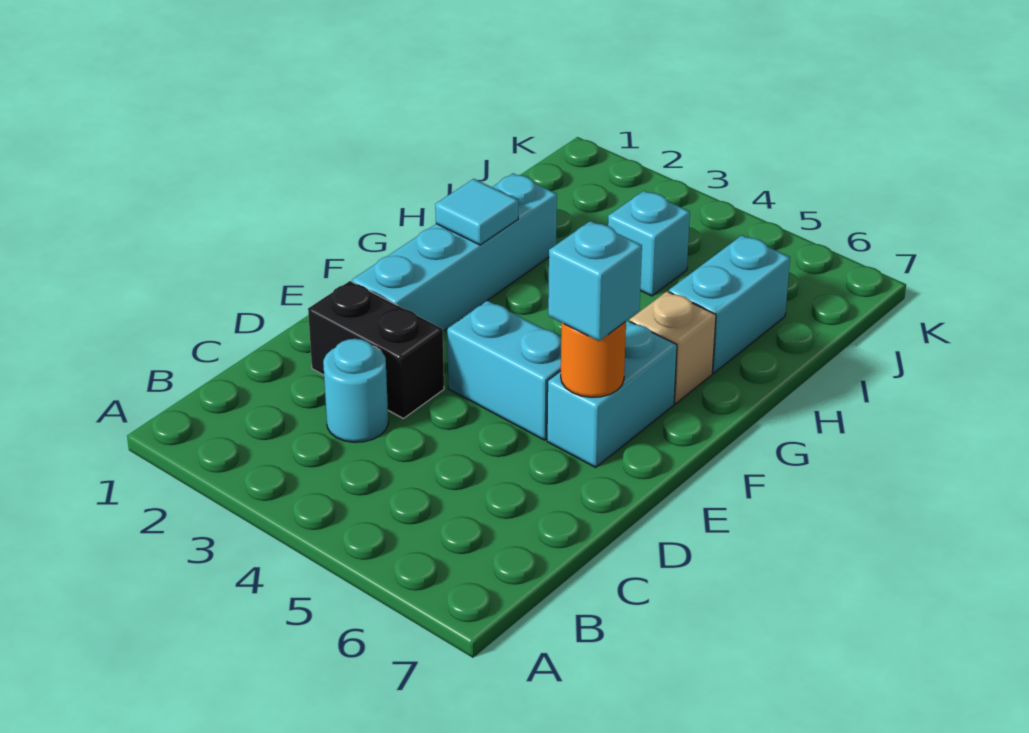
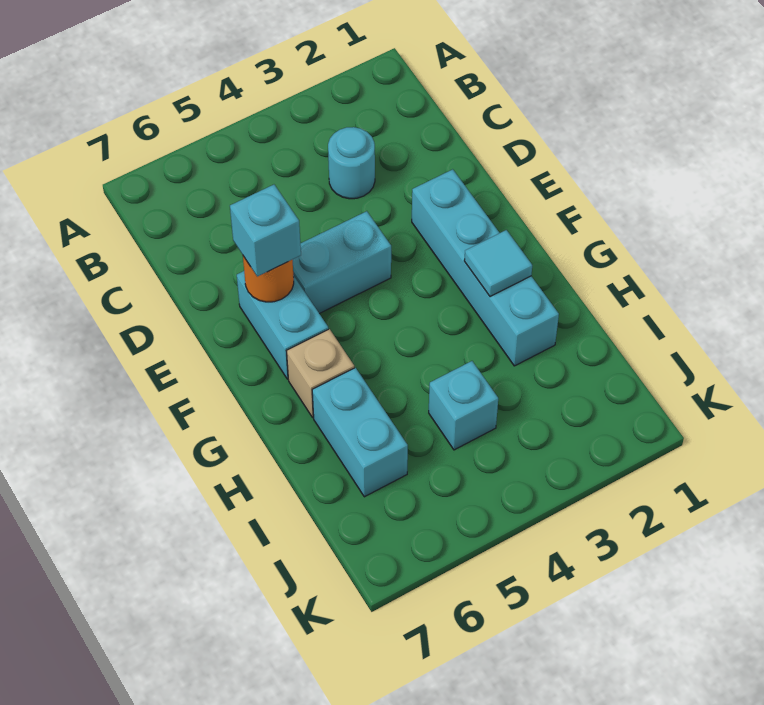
black brick D2:D3 level 1 -> none

